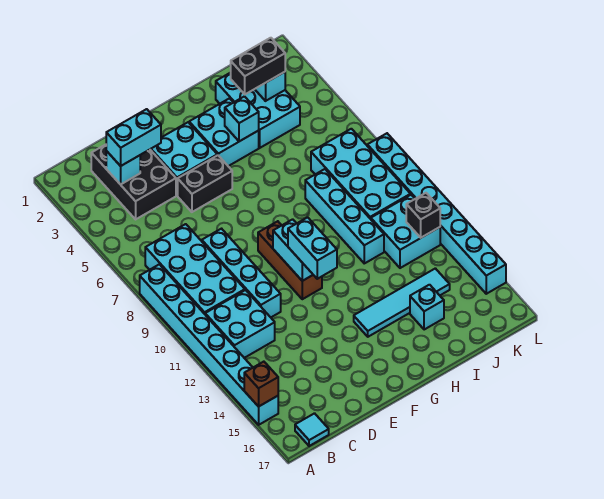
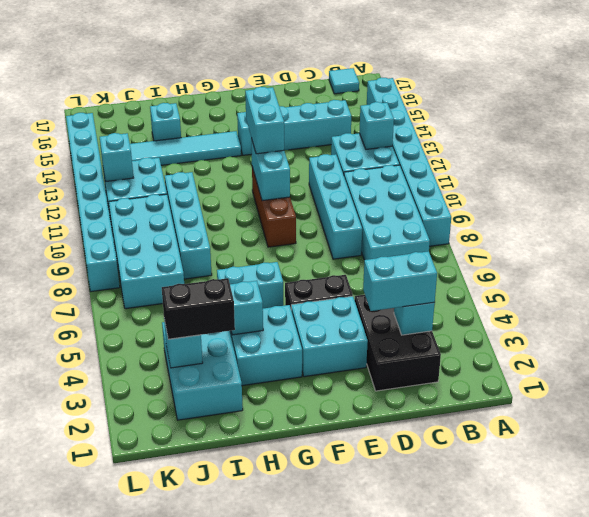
brown brick A15 level 2 -> none
none -> cyan brick B12 level 2
none -> cyan brick C14:F14 level 1
none -> cyan brick G6:H6 level 1
black brick K12 level 2 -> cyan brick K12 level 2

